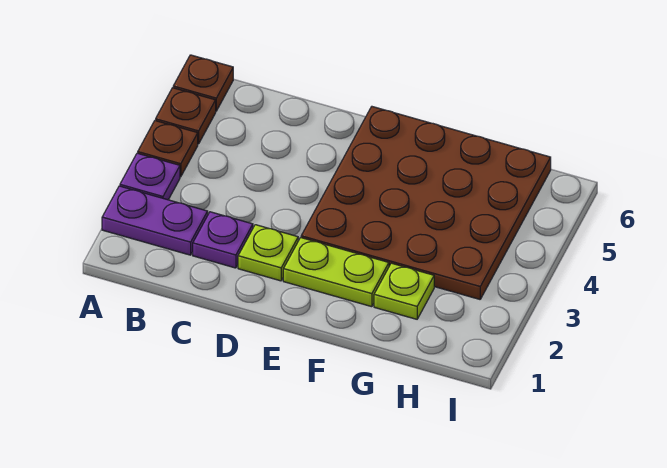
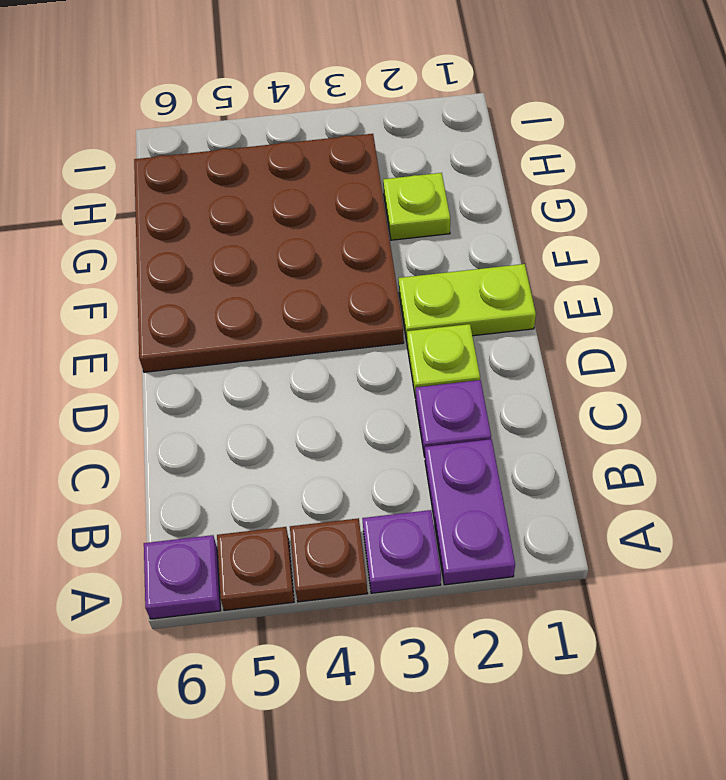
brown plate A6 level 1 -> purple plate A6 level 1
lime plate E2:F2 level 1 -> lime plate E1:E2 level 1

